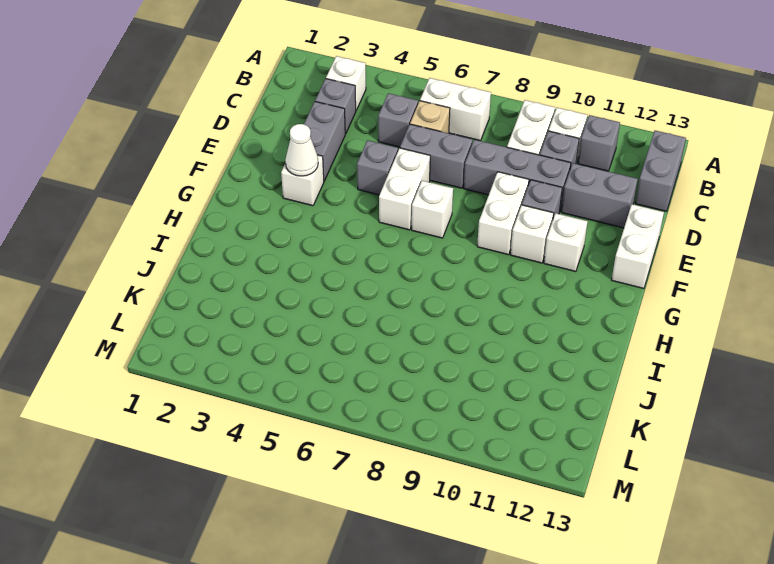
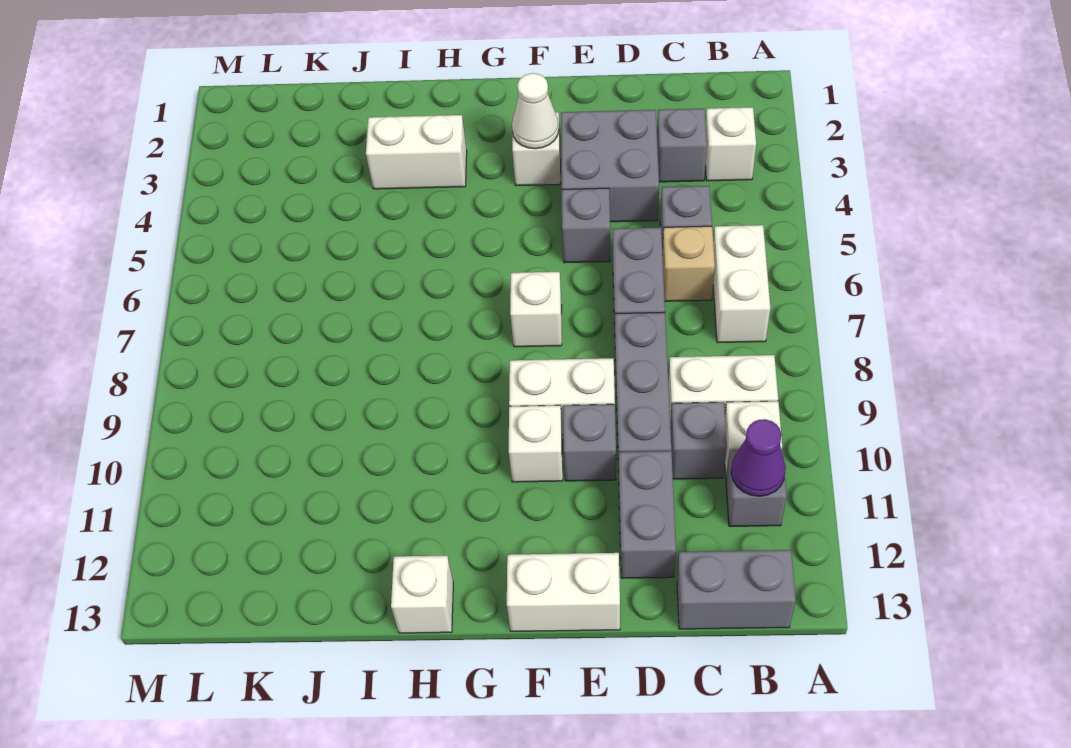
none -> purple cone B11 level 2
grey brick D3:E3 level 1 -> grey brick D3:E4 level 1
white brick E6:F6 level 1 -> white brick H3:I3 level 1
white brick F11 level 1 -> white brick H13 level 1

